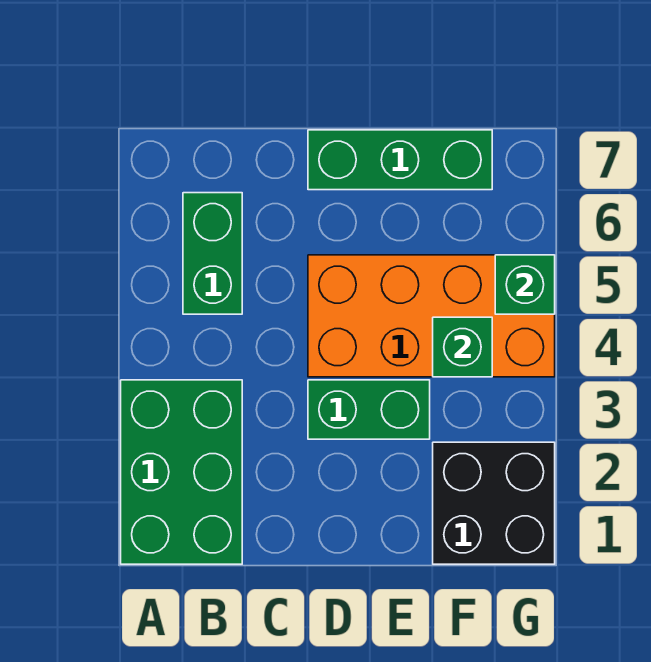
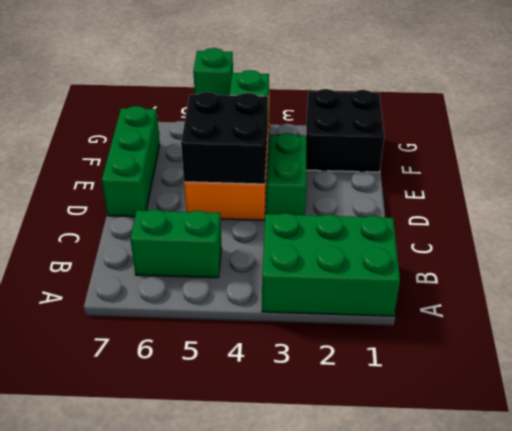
none -> black brick D4:E5 level 2

